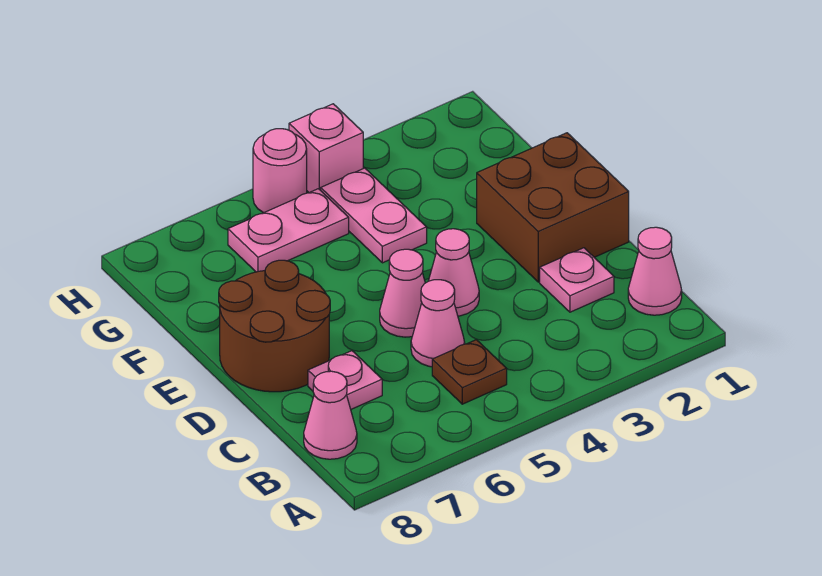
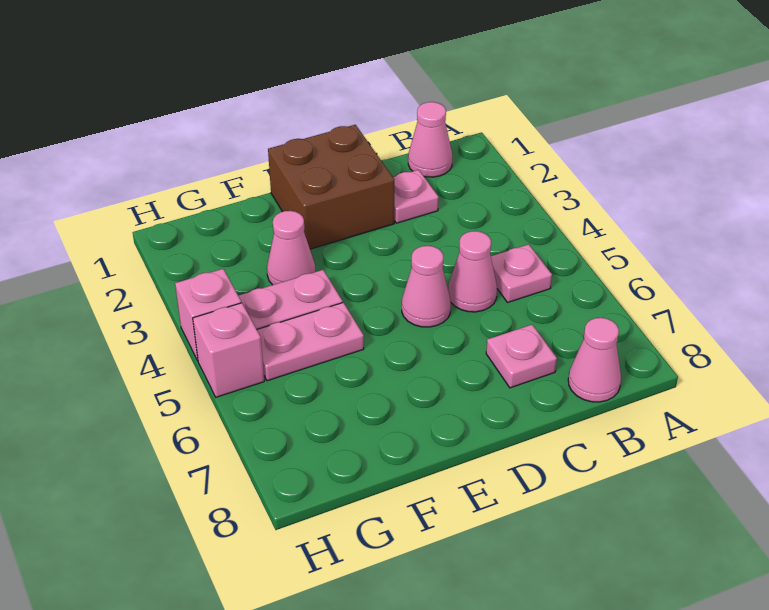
brown plate B5 level 1 -> pink plate B5 level 1
pink cone D4 level 1 -> pink cone F3 level 1
brown round brick D7:E8 level 1 -> none
pink plate G5:G6 level 1 -> pink plate F5:G5 level 1
pink round brick H5 level 1 -> pink brick H5 level 1

